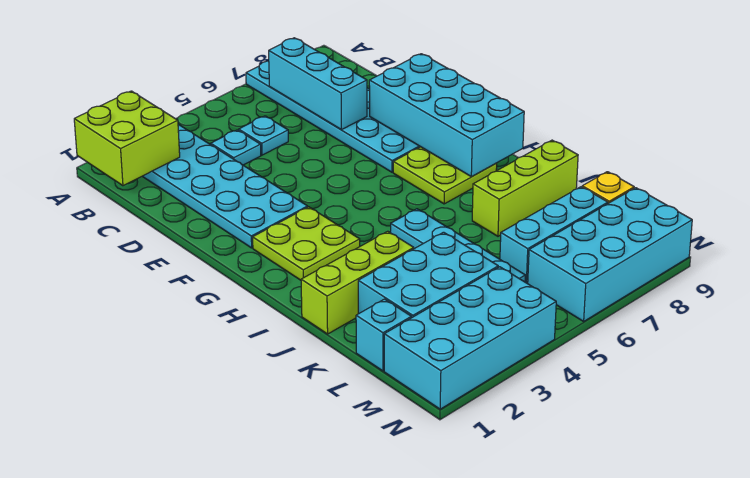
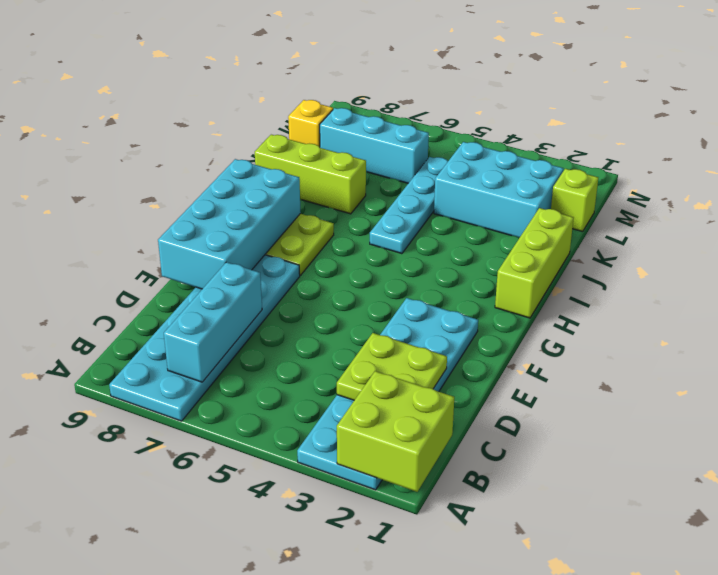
cyan plate C4 level 1 -> none
cyan plate C5 level 1 -> none
lime plate G2:H3 level 1 -> lime plate C2:D3 level 2
lime brick J1:J3 level 1 -> lime brick H1:J1 level 1
cyan brick L1 level 1 -> lime brick L1 level 1
cyan brick M1:N4 level 1 -> none
cyan brick M6:N9 level 1 -> none

